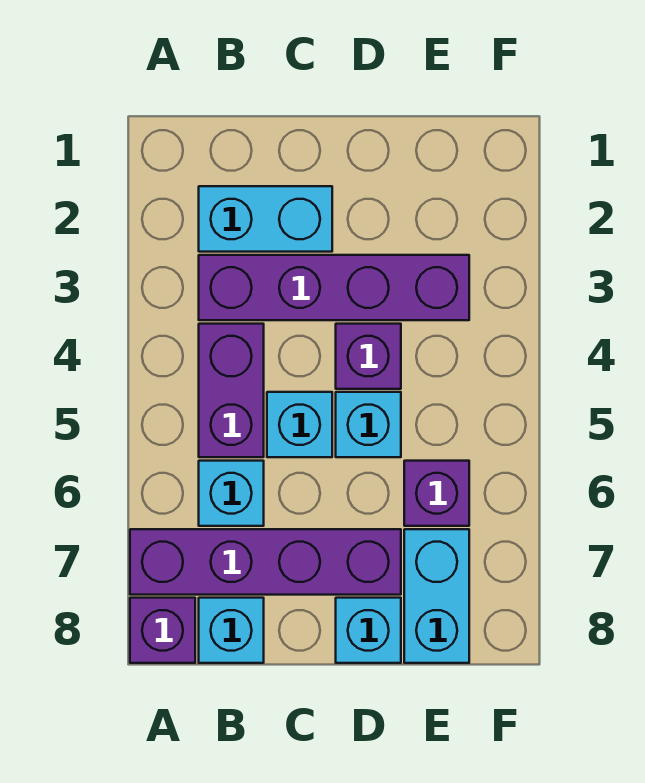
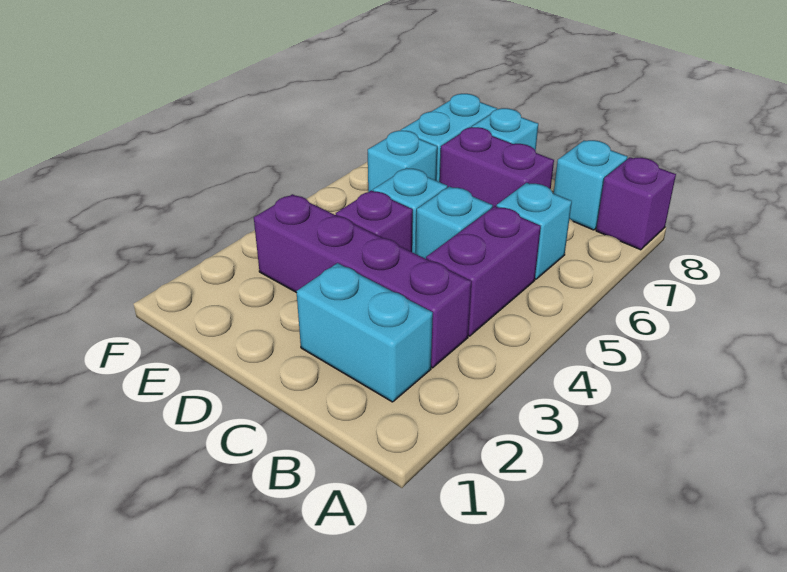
purple brick A7:D7 level 1 -> purple brick C7:D7 level 1
purple brick E6 level 1 -> cyan brick E6 level 1

